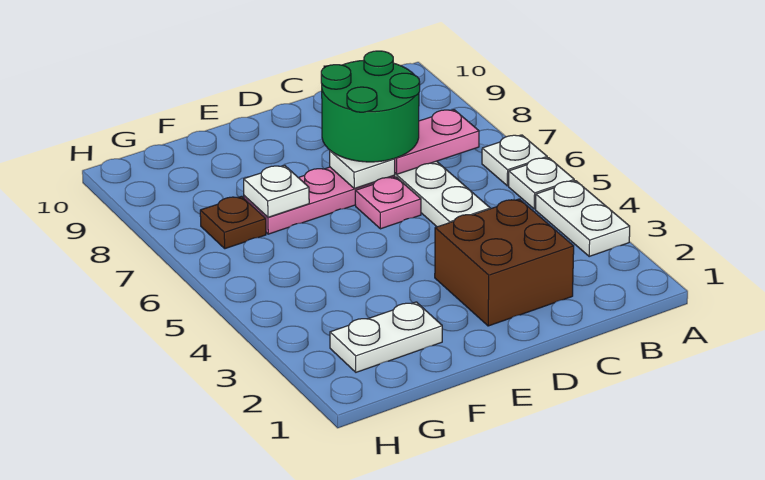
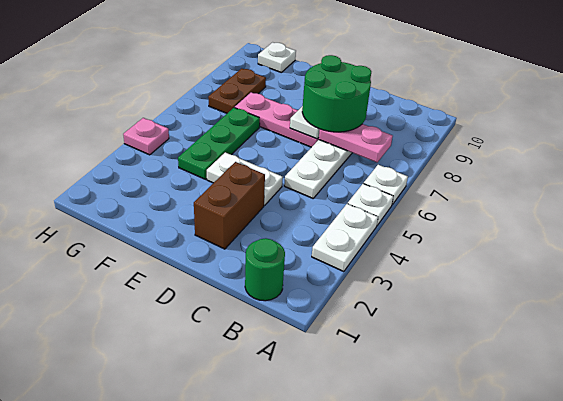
none -> green round brick B1 level 1
brown brick C2:D3 level 1 -> brown brick D2:D3 level 1
pink plate D6 level 1 -> pink plate H4 level 1
white plate F2:G2 level 1 -> white plate D4:E4 level 1
none -> green plate F4:F6 level 1
white plate F7 level 2 -> white plate G10 level 1
brown plate G7 level 1 -> brown plate G7:G8 level 1

